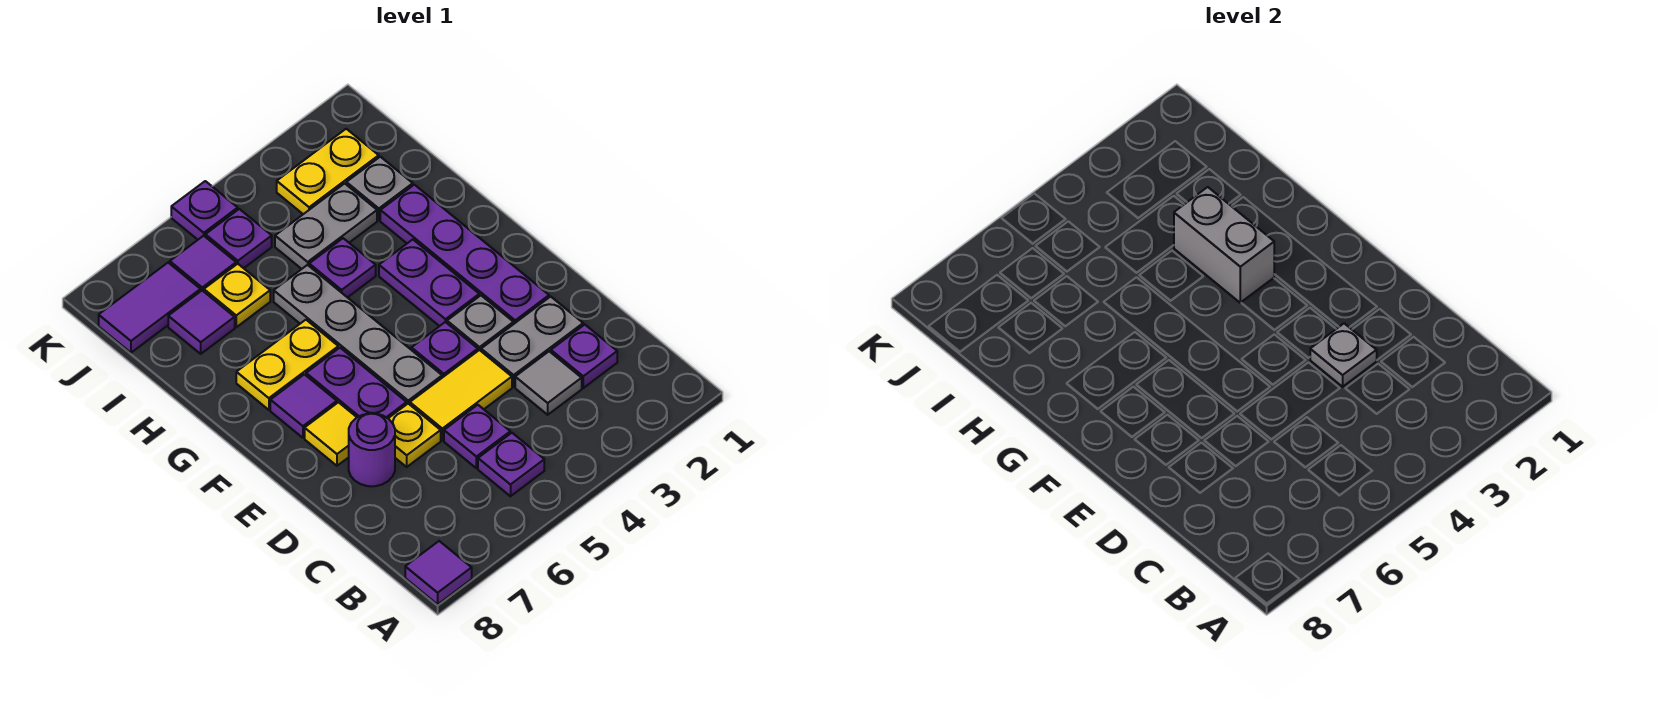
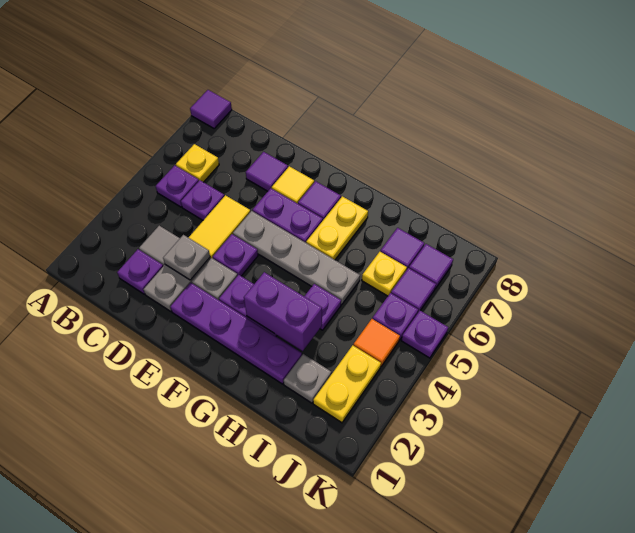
yellow plate D6 level 1 -> yellow plate B6 level 1
purple round brick D7 level 1 -> purple tile D7 level 1
grey brick G3:H3 level 2 -> purple brick G3:H3 level 2
grey plate I3:I4 level 1 -> none
none -> orange tile J4 level 1
purple tile J7:J8 level 1 -> purple tile J7 level 1

